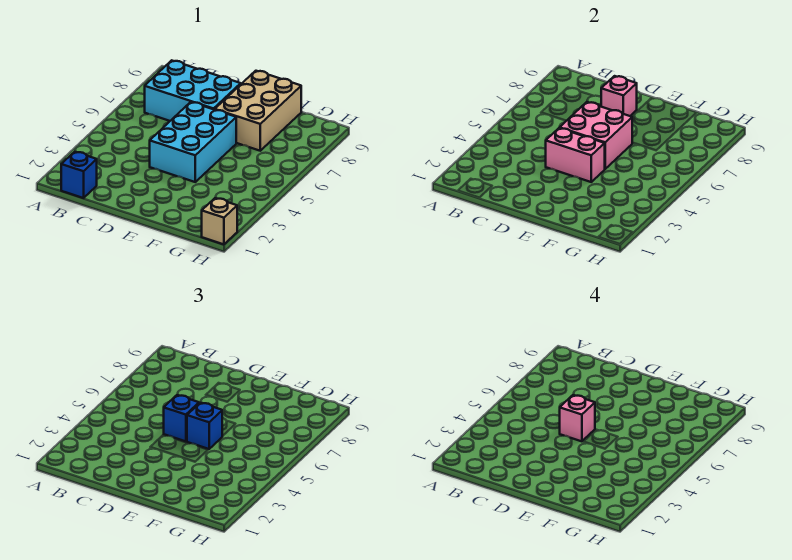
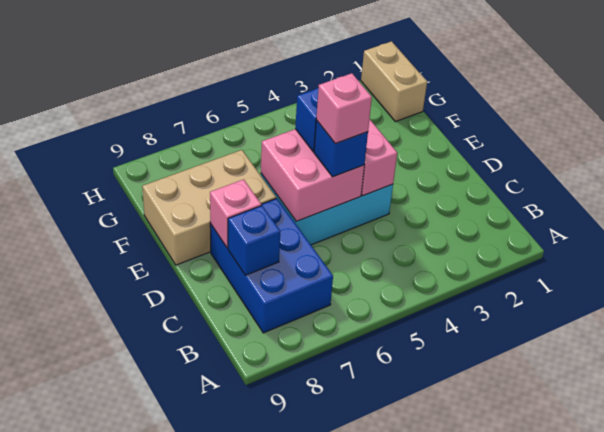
blue brick B1 level 1 -> blue brick C8 level 2
cyan brick B7:D8 level 1 -> blue brick B7:D8 level 1
tan brick H1 level 1 -> tan brick G1:H1 level 1

